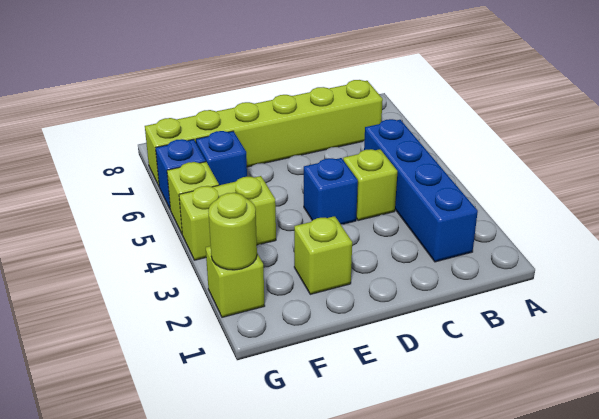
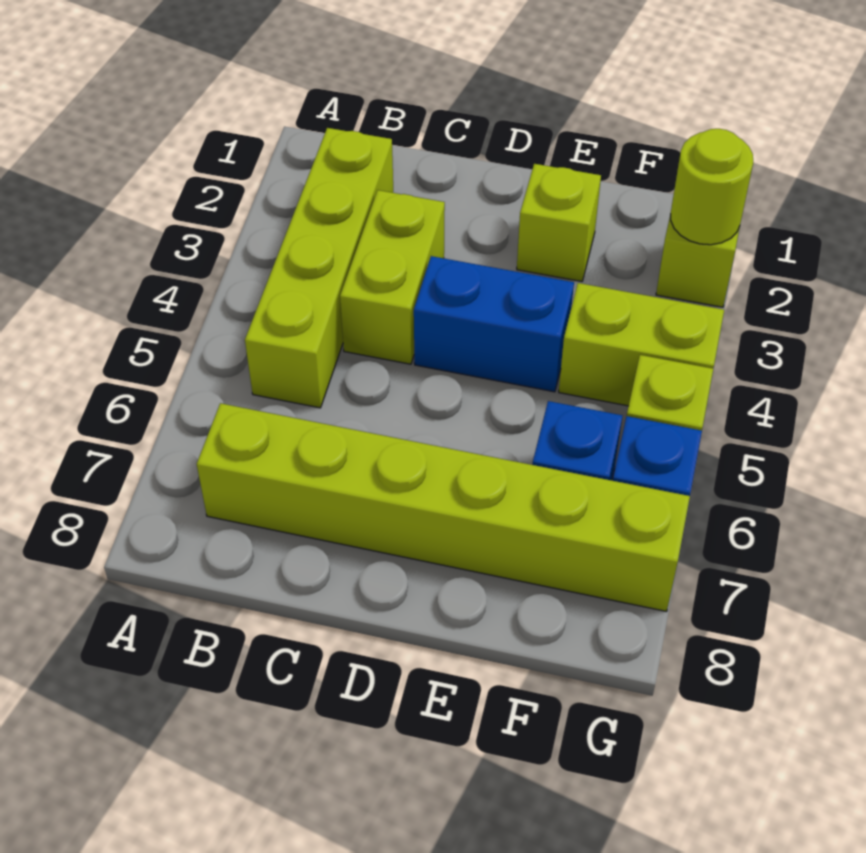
blue brick B2:B5 level 1 -> lime brick B2:B5 level 1
lime brick C4 level 1 -> lime brick C3:C4 level 1
blue brick D4 level 1 -> blue brick D4:E4 level 1

